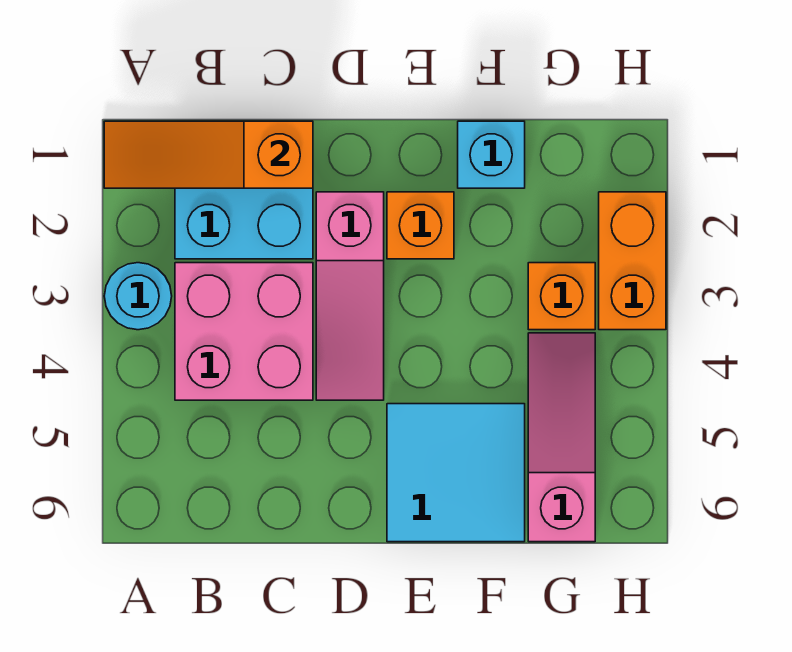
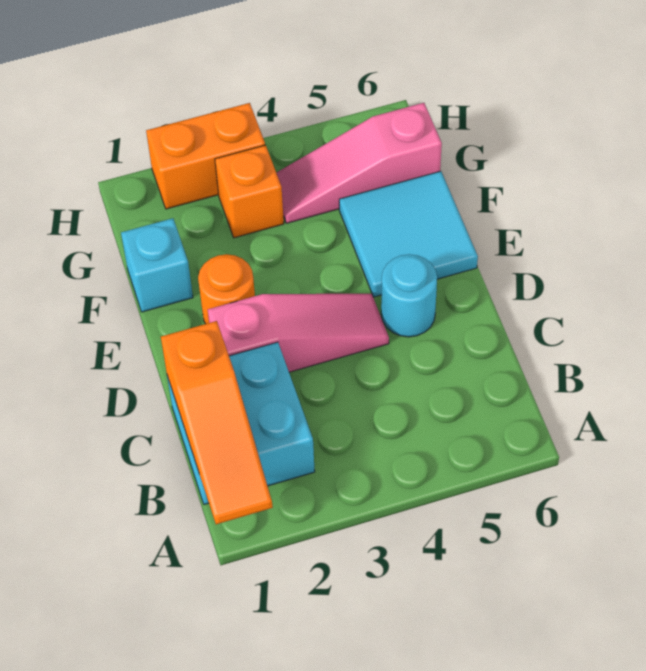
cyan round brick A3 level 1 -> cyan round brick D5 level 1
pink brick B3:C4 level 1 -> none
orange brick E2 level 1 -> orange round brick E2 level 1

